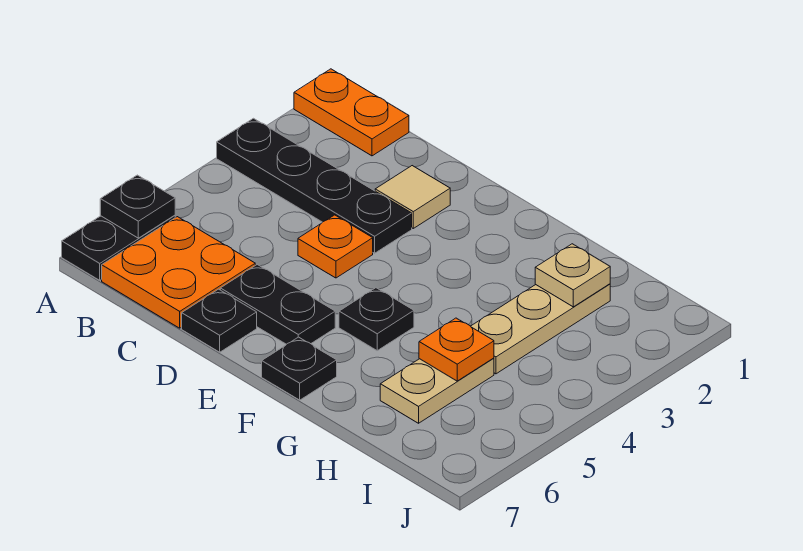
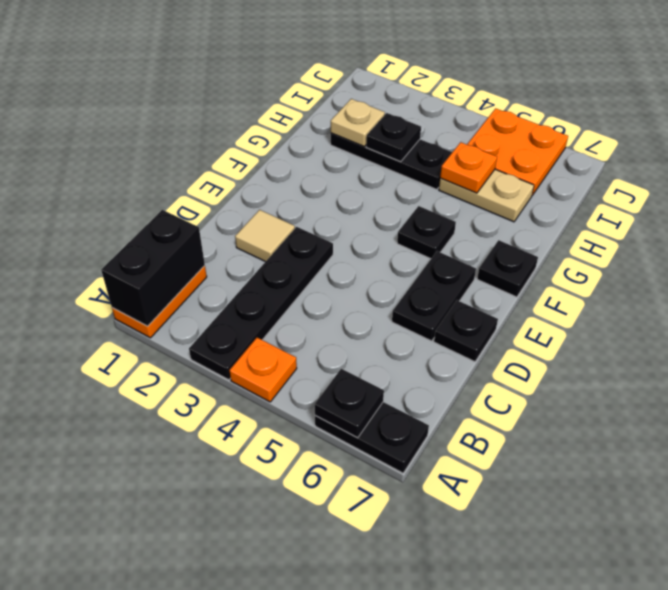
none -> black brick A1:B1 level 2
orange plate B6:C7 level 1 -> orange plate I5:J6 level 1
orange plate D4 level 1 -> orange plate A4 level 1
tan plate H2:H4 level 1 -> black plate H2:H4 level 1
none -> black plate H3 level 2

